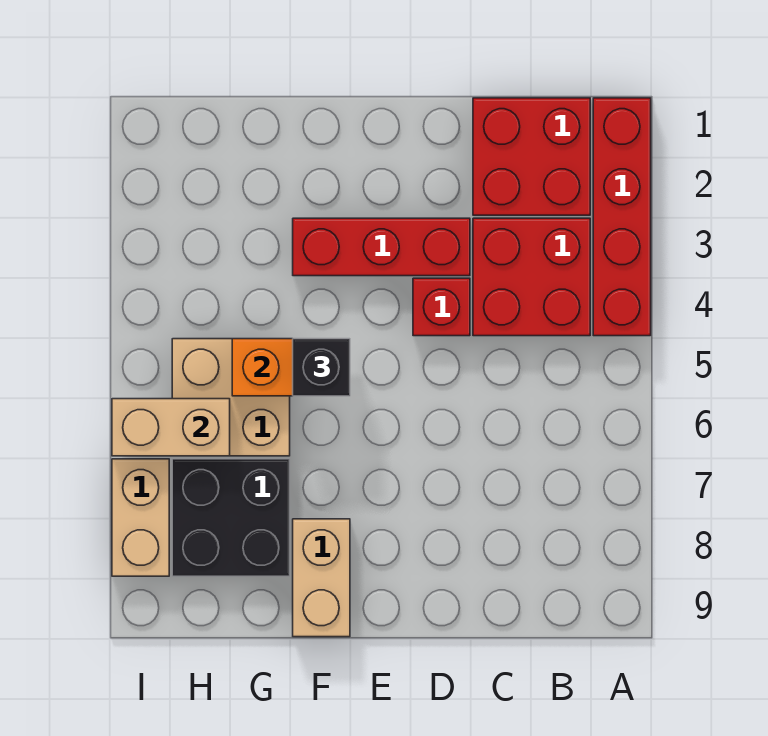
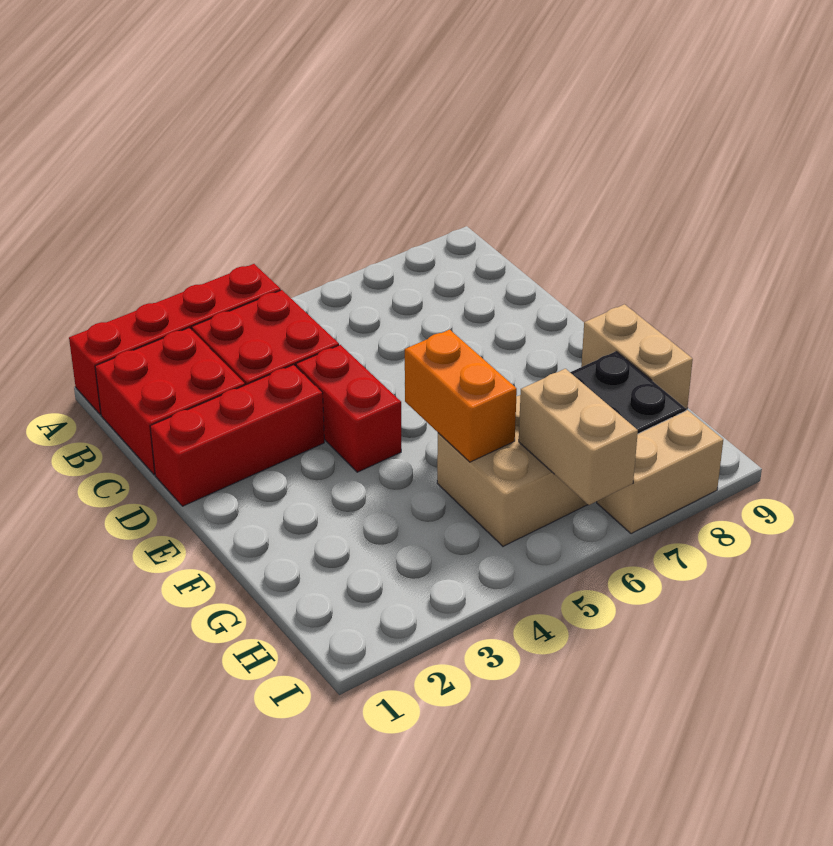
red brick D3:F3 level 1 -> red brick D1:D3 level 1
red brick D4 level 1 -> red brick D4:E4 level 1
black brick F5 level 3 -> none
tan brick F8:F9 level 1 -> tan brick F9:G9 level 1

